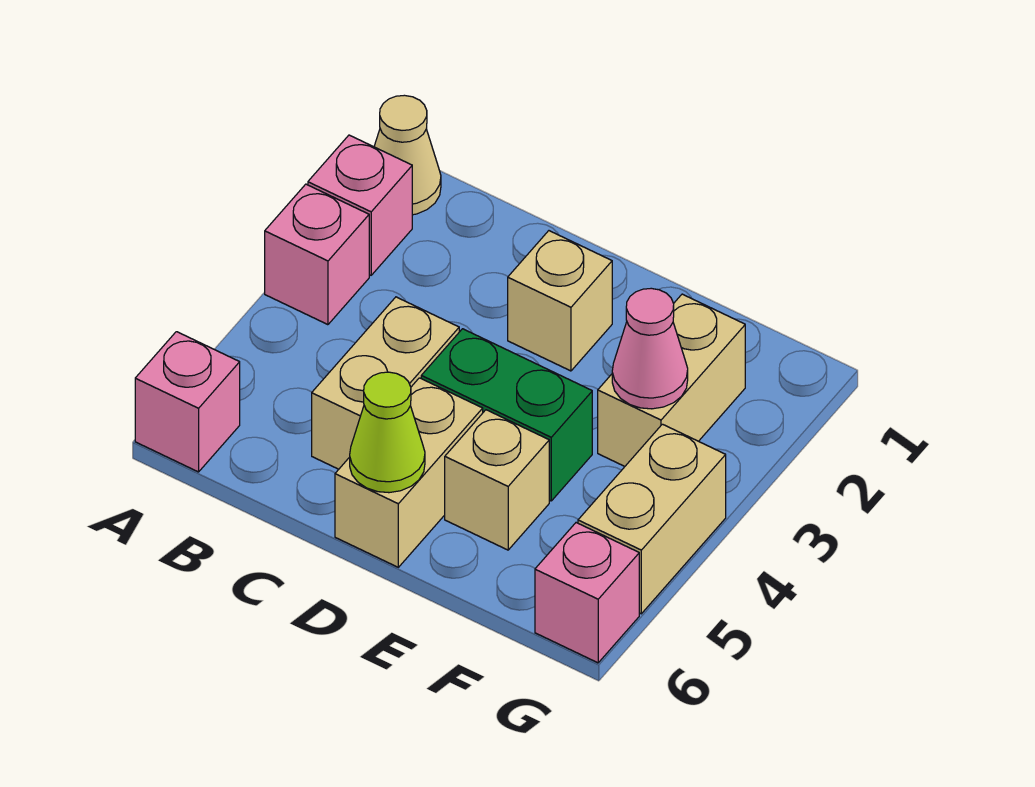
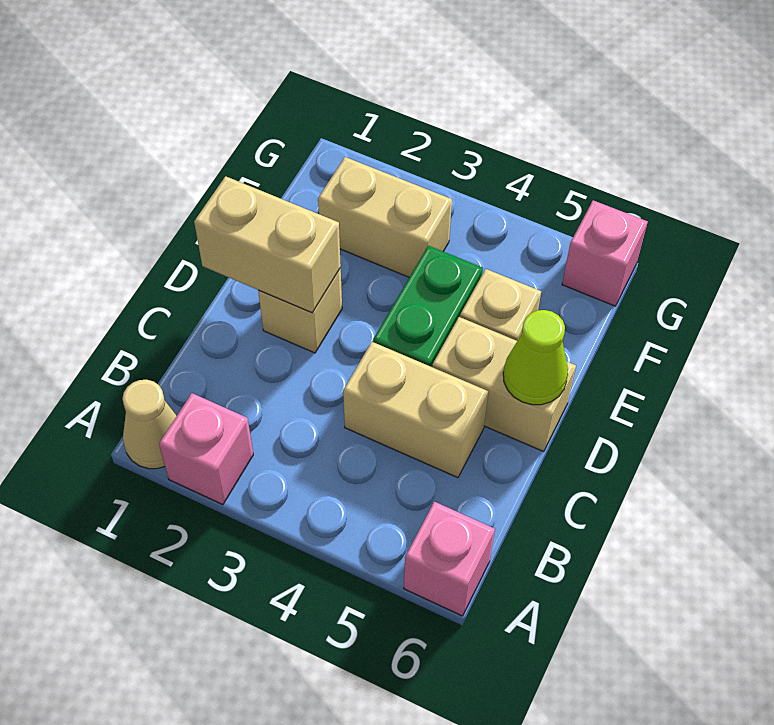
pink brick A3 level 1 -> none
pink cone F3 level 2 -> none
tan brick G4:G5 level 1 -> tan brick D1:D2 level 2

